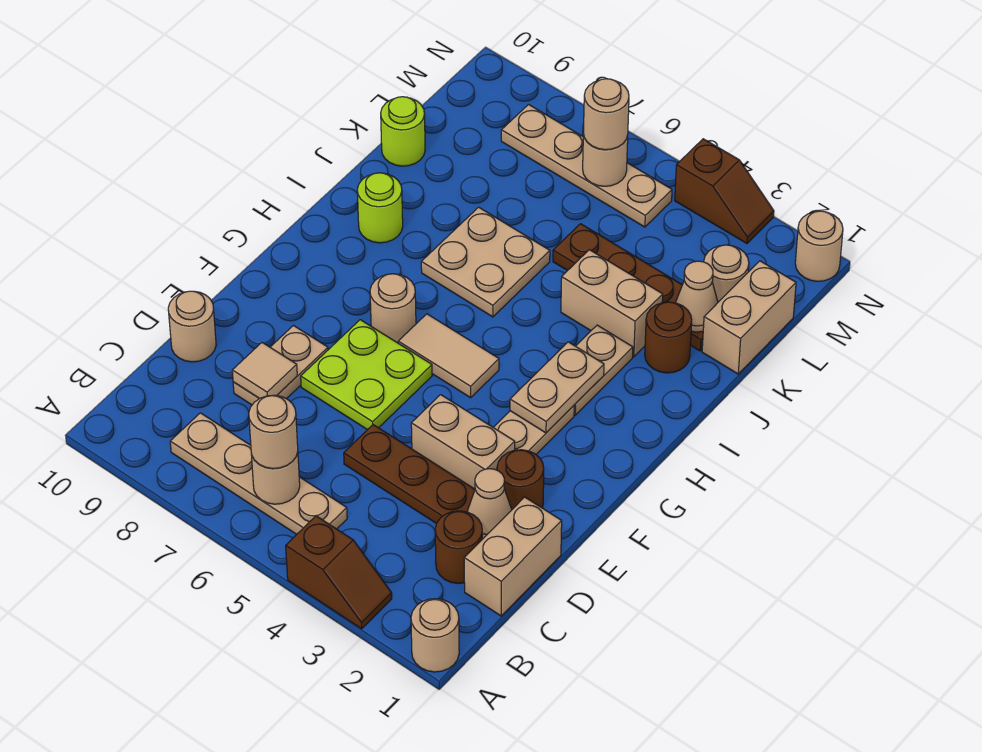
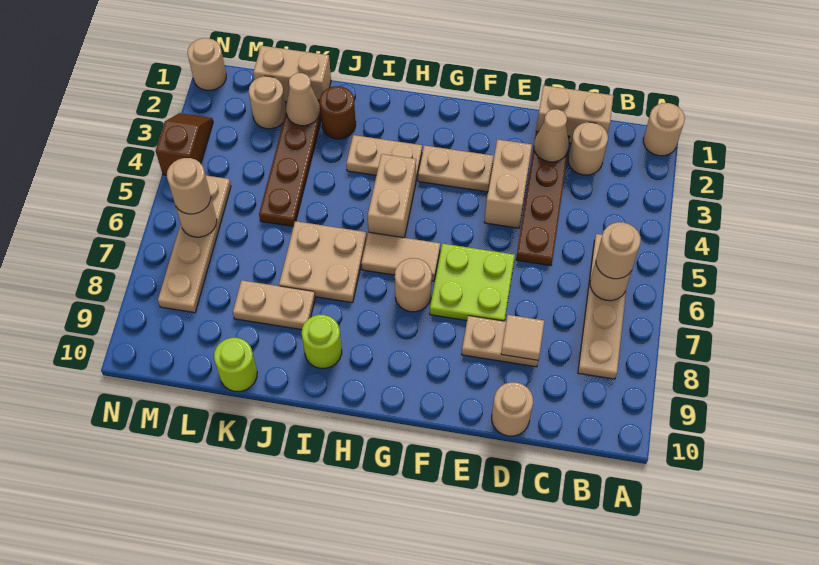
brown slope A3:A4 level 1 top 4 -> none
brown round brick C2 level 1 -> tan round brick C2 level 1
brown round brick E2 level 1 -> none
tan plate G3:H3 level 2 -> tan plate J8:K8 level 1
tan tile G5:G6 level 1 -> tan tile G6:H6 level 1
tan brick J3:J4 level 1 -> tan brick H4:H5 level 1

